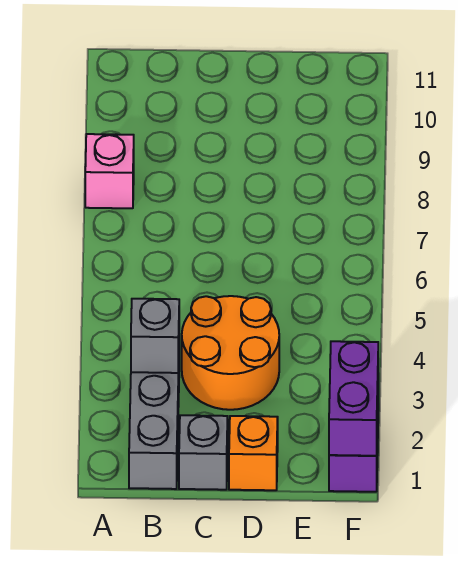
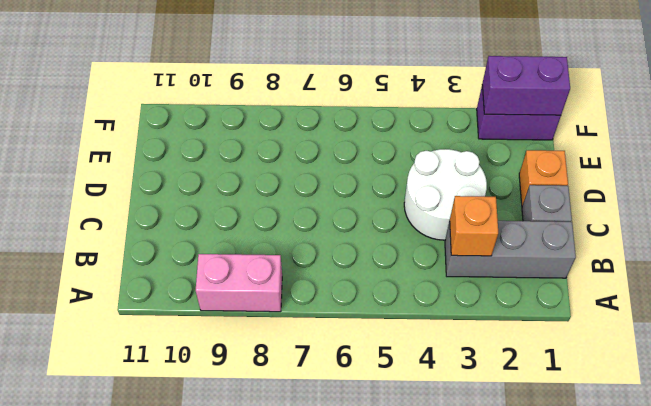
pink brick A8 level 1 -> pink brick A8:A9 level 1
grey brick B3 level 2 -> orange brick B3 level 2
orange round brick C3:D4 level 1 -> white round brick C3:D4 level 1

